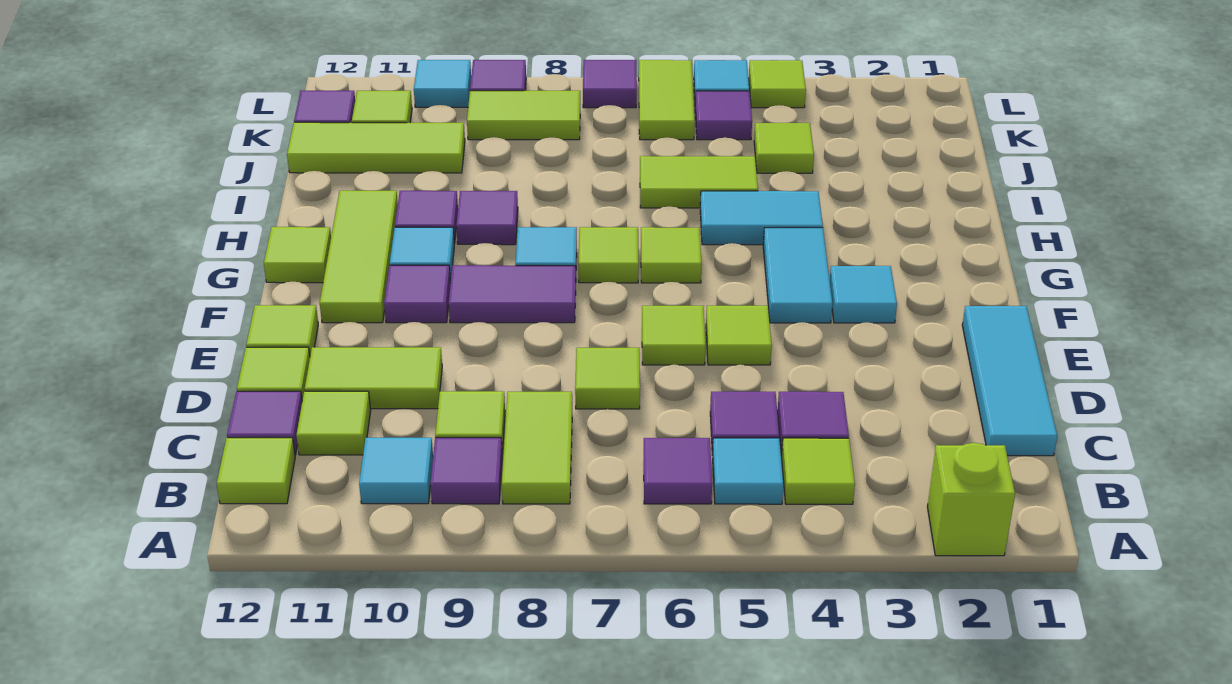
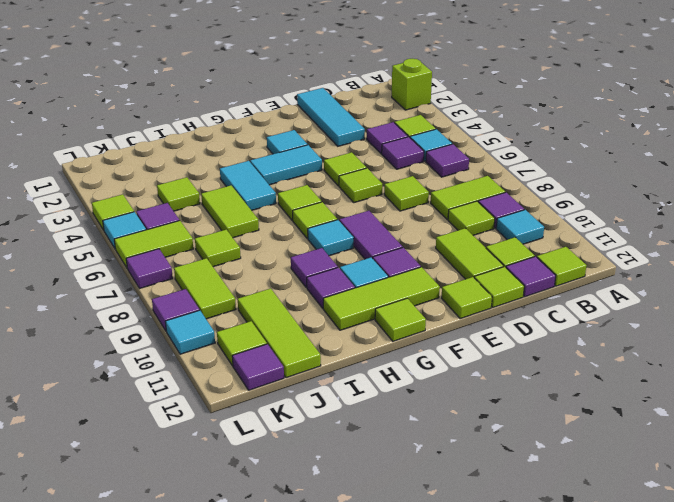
cyan tile C1:E1 level 1 -> cyan tile D1:D3 level 1
none -> lime tile J7 level 1

